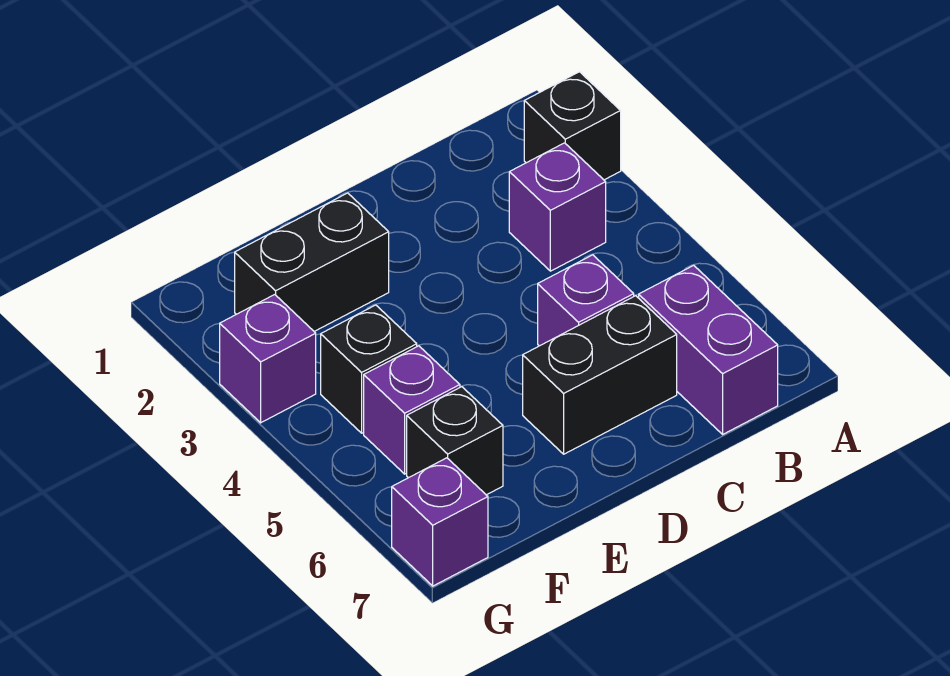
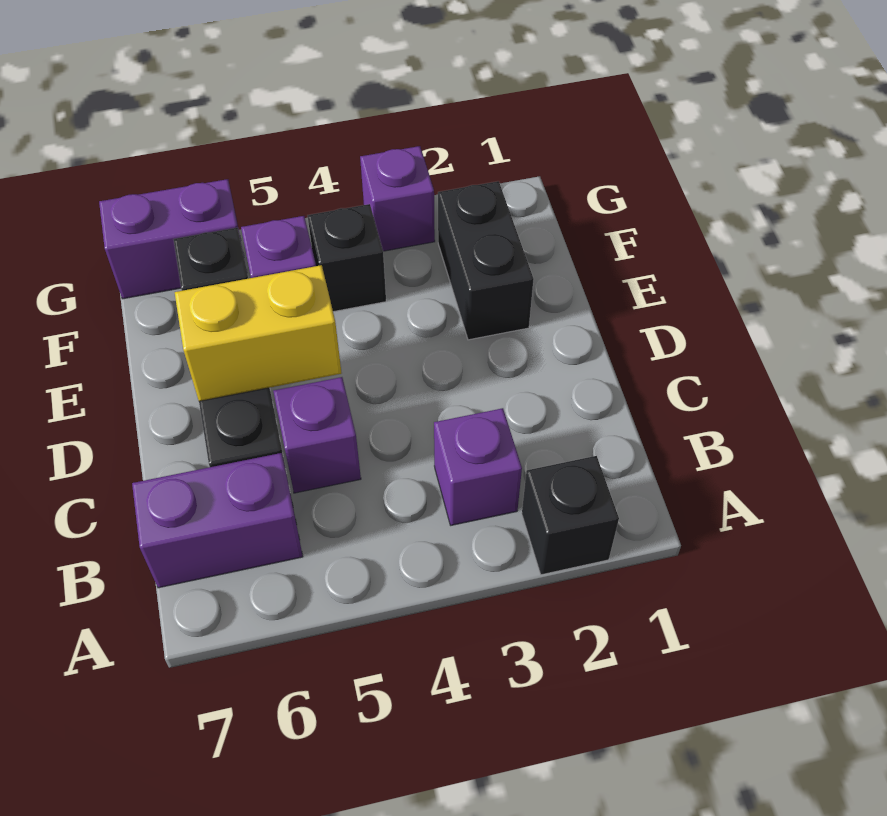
none -> yellow brick D5:D6 level 2
purple brick G7 level 1 -> purple brick G6:G7 level 1

